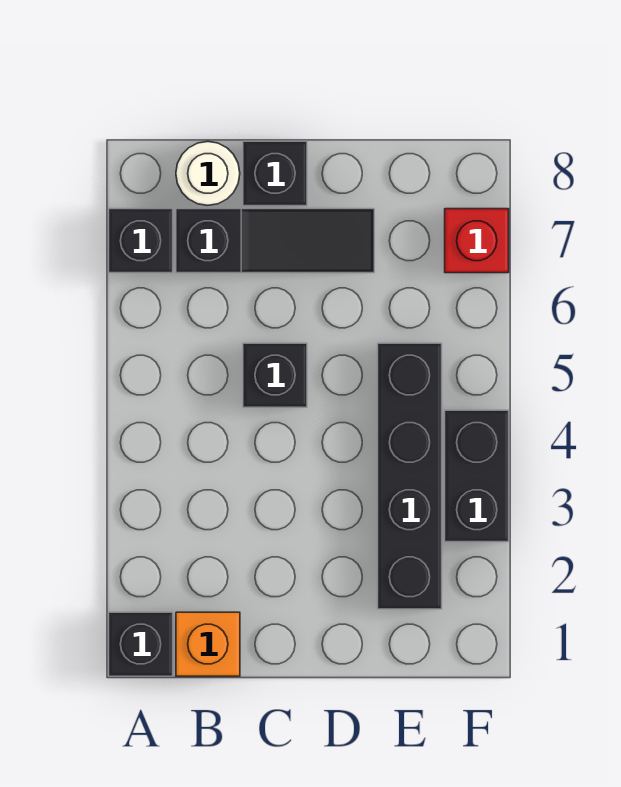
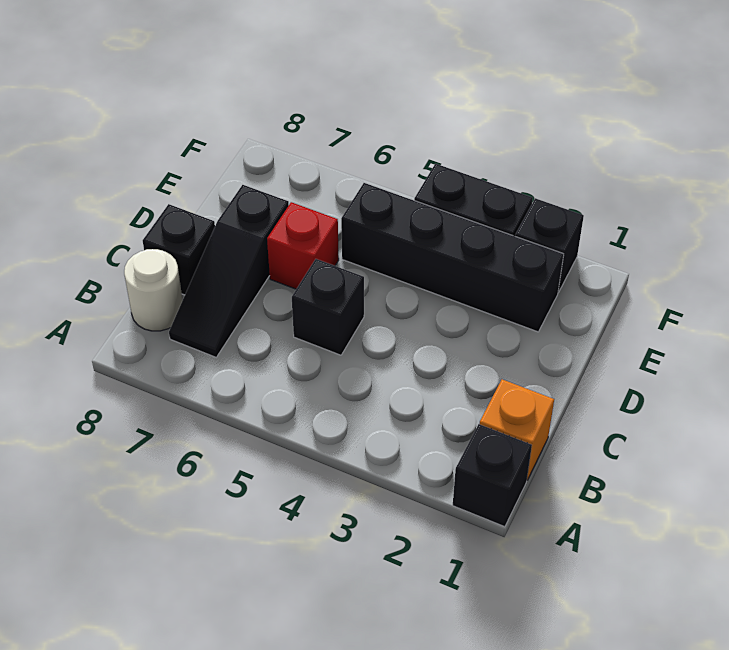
black brick A7 level 1 -> black brick F2 level 1
black slope B7:D7 level 1 top B -> black slope B7:D7 level 1 top D
red brick F7 level 1 -> red brick D6 level 1

